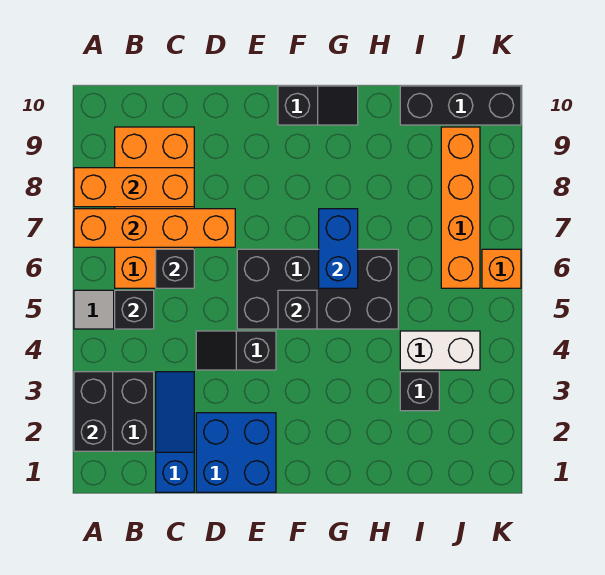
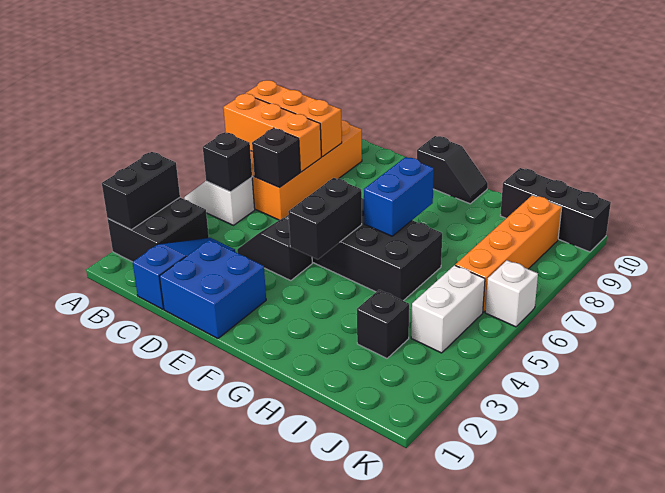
orange brick A7:D7 level 2 -> orange brick A7:C7 level 2
black brick F5 level 2 -> black brick F4:F5 level 2
white brick I4:J4 level 1 -> white brick J4:J5 level 1
orange brick K6 level 1 -> white brick K6 level 1

